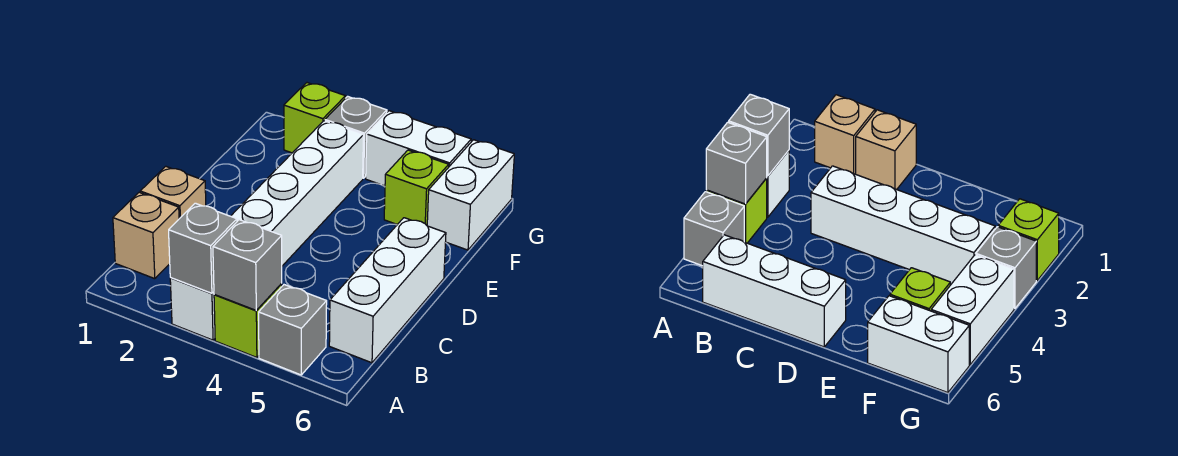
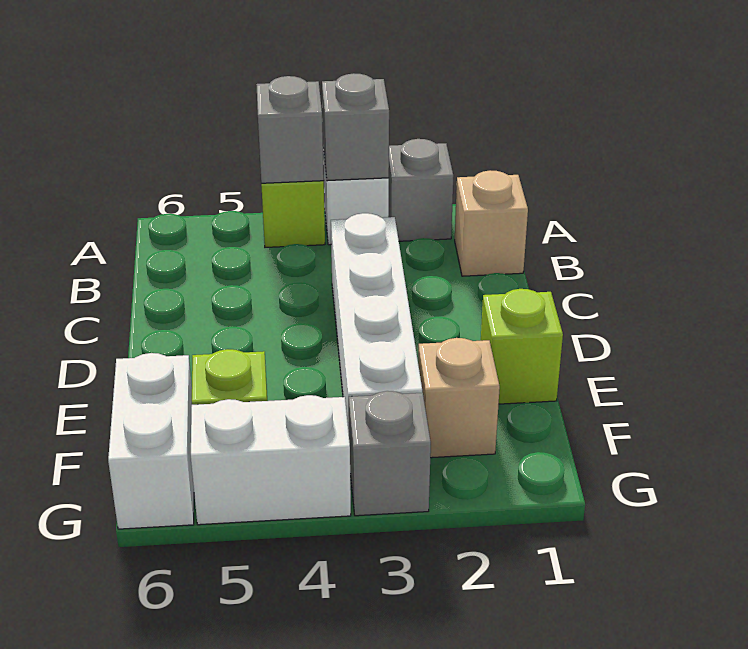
grey brick A5 level 1 -> grey brick A2 level 1
white brick B6:D6 level 1 -> none
tan brick C1 level 1 -> tan brick F2 level 1
lime brick G2 level 1 -> lime brick E1 level 1

